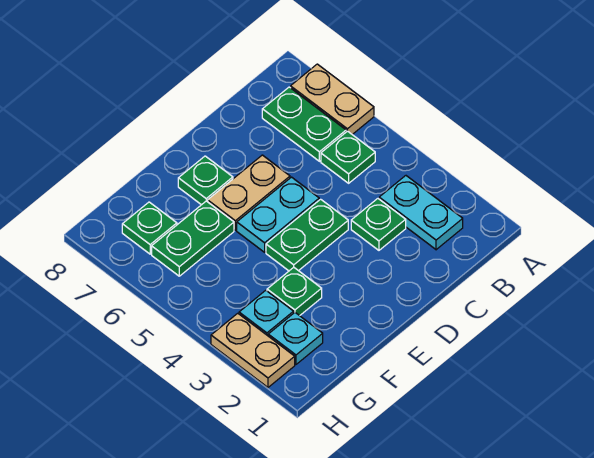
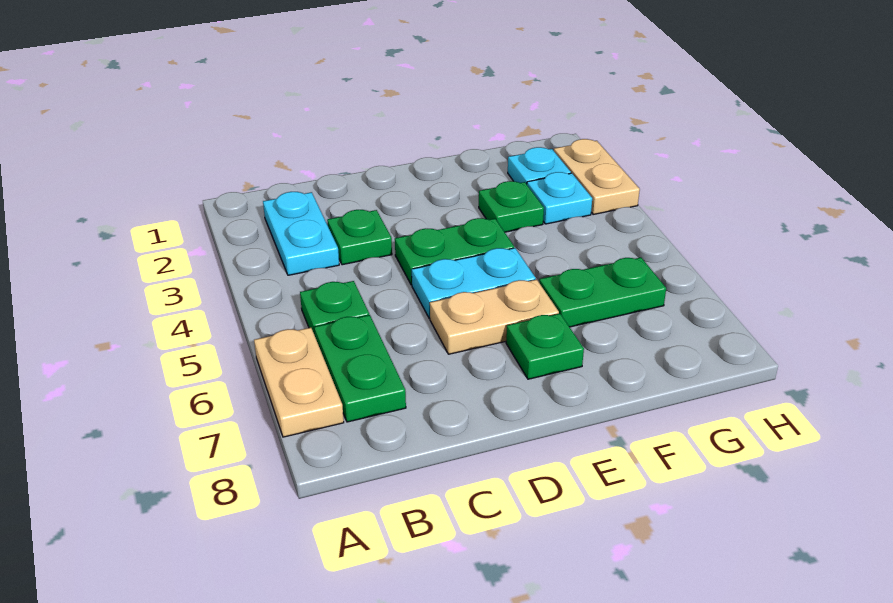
green plate G7 level 1 -> none

